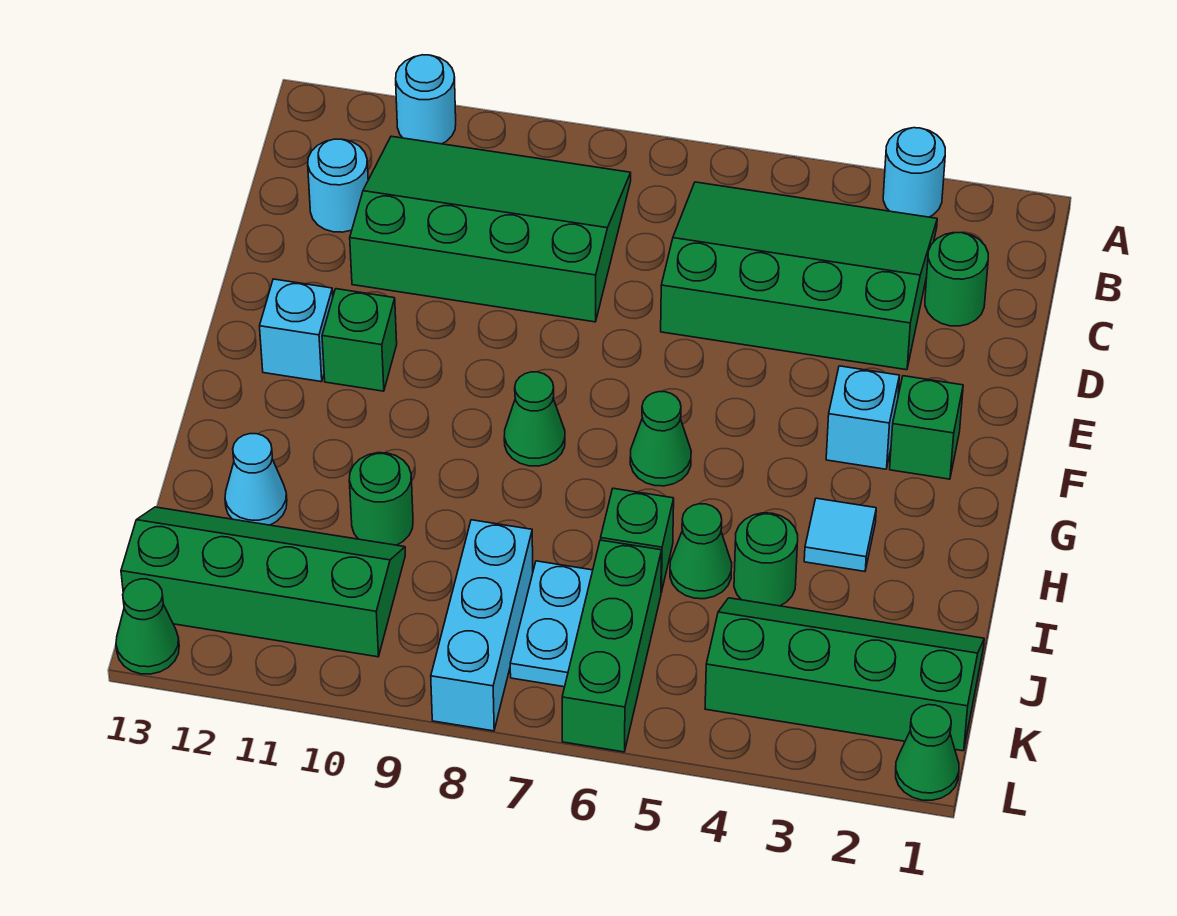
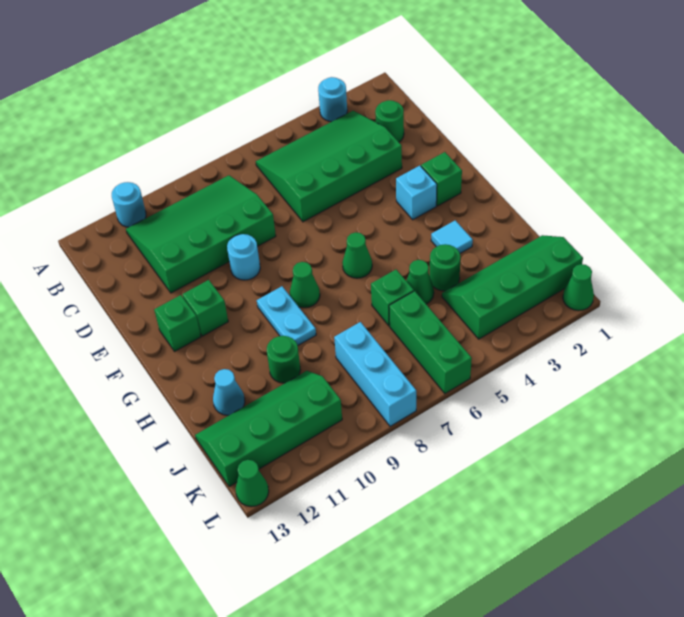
cyan round brick C12 level 1 -> cyan round brick E9 level 1
cyan brick F12 level 1 -> green brick F12 level 1
cyan plate J7:K7 level 1 -> cyan plate G9:H9 level 1

